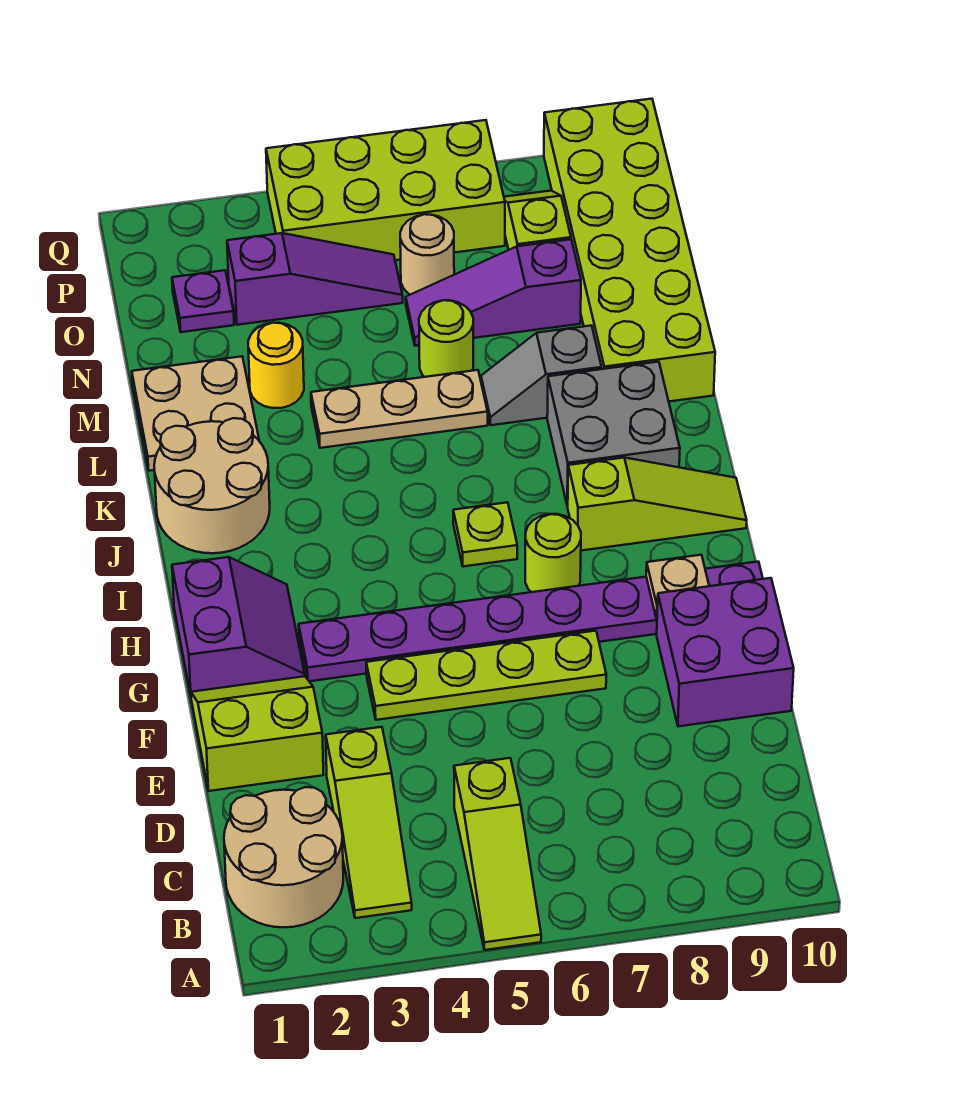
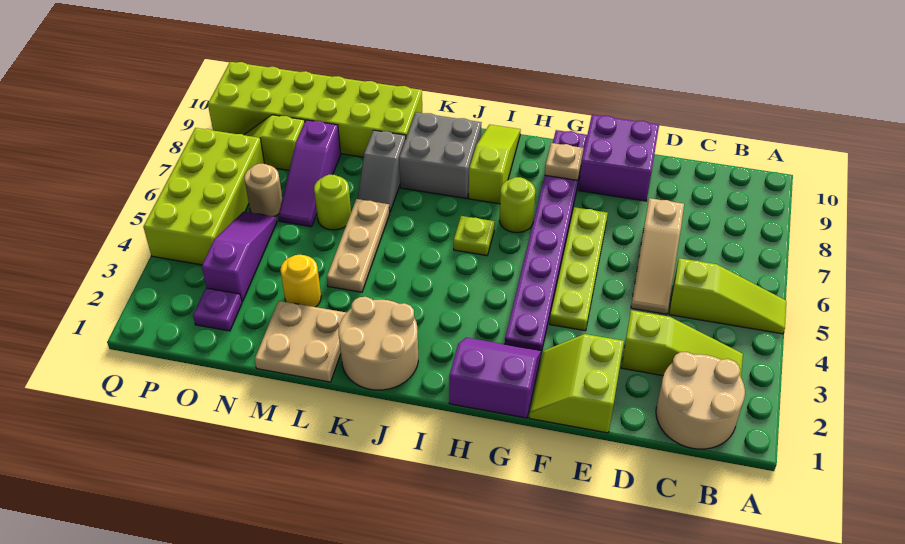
none -> tan slope D5:D7 level 1 top 7

